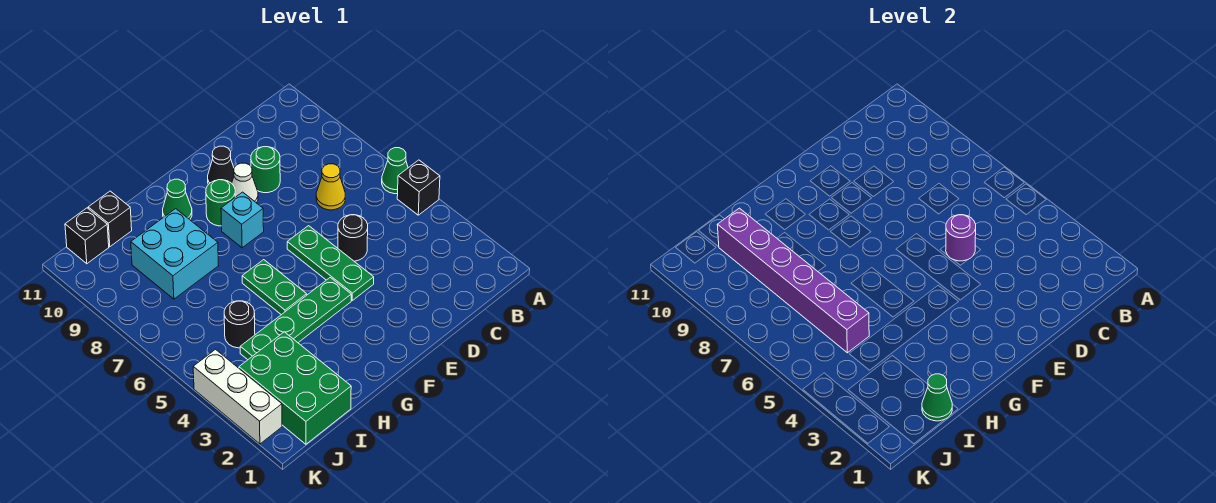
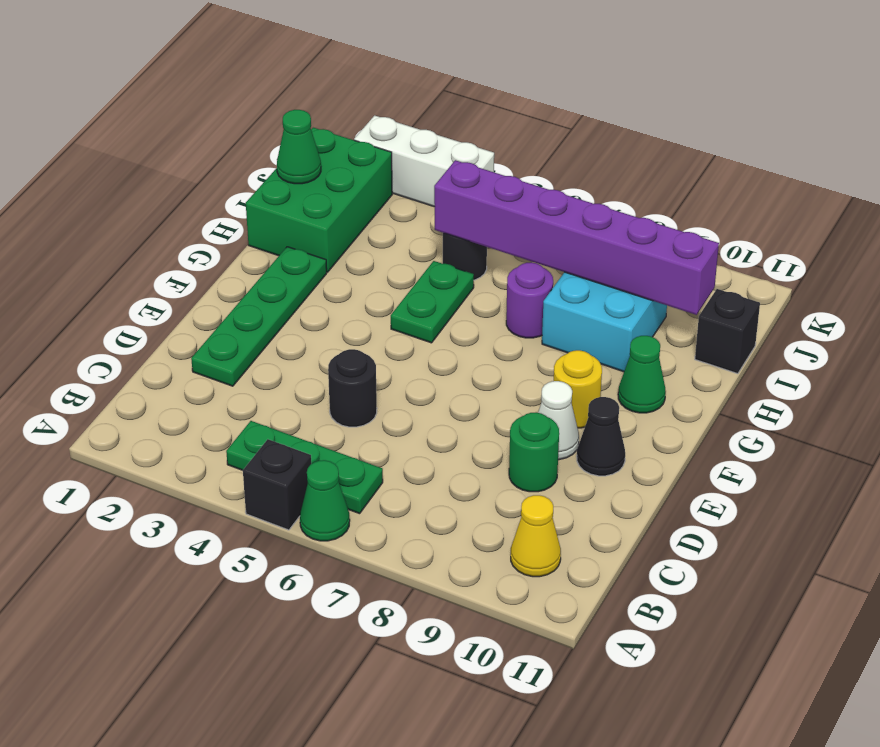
yellow cone C7 level 1 -> yellow cone B10 level 1
purple round brick D5 level 2 -> purple round brick H7 level 1
green plate E4:E6 level 1 -> green plate B4:B6 level 1
green plate F4:I4 level 1 -> green plate D2:G2 level 1
cyan brick F8 level 1 -> none
green round brick F9 level 1 -> yellow round brick F9 level 1
green plate G5:G6 level 1 -> green plate G5:H5 level 1
green brick I1:J3 level 1 -> green brick H1:J2 level 1
black brick J11 level 1 -> none

